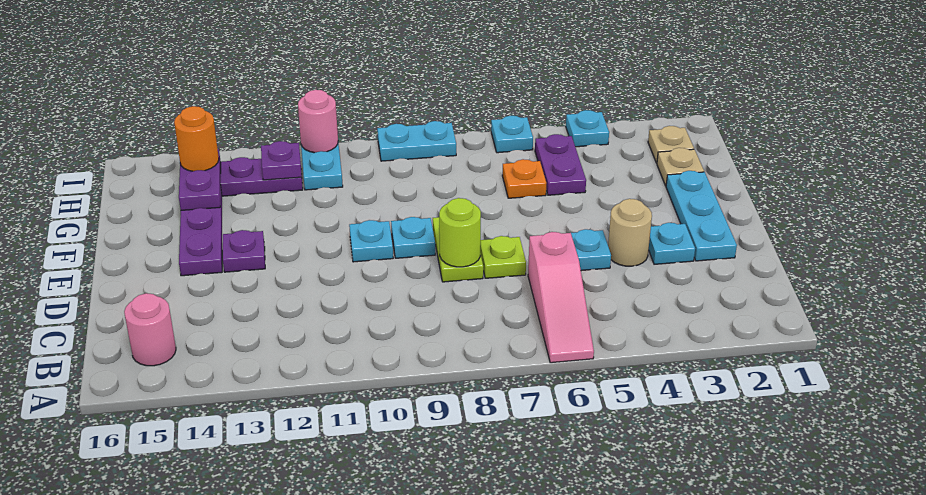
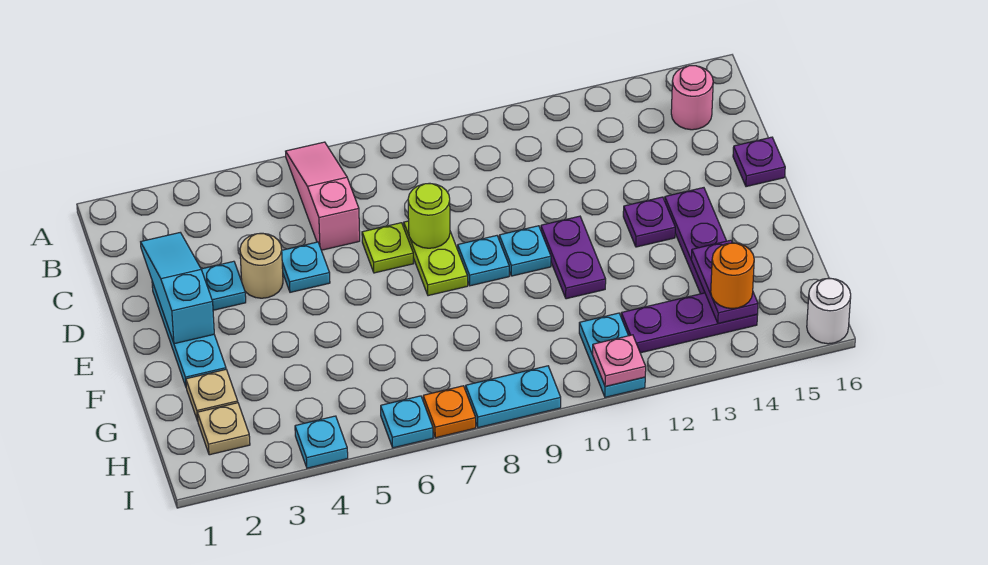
none -> cyan slope C2:E2 level 2 top E
purple plate G5:H5 level 1 -> purple plate E11:F11 level 1
orange plate G6 level 1 -> orange plate I7 level 1
purple plate H12 level 2 -> purple plate D16 level 1
pink round brick I11 level 2 -> pink plate I11 level 2
none -> white round brick I16 level 1

